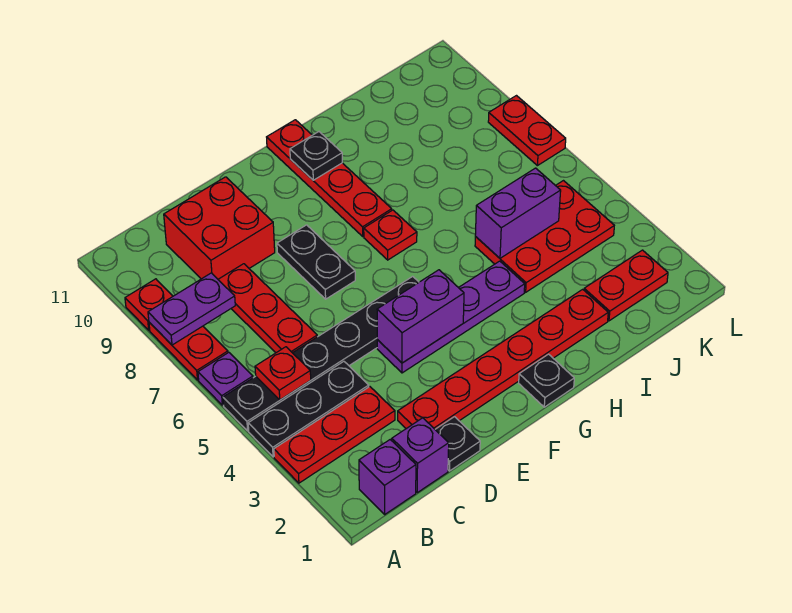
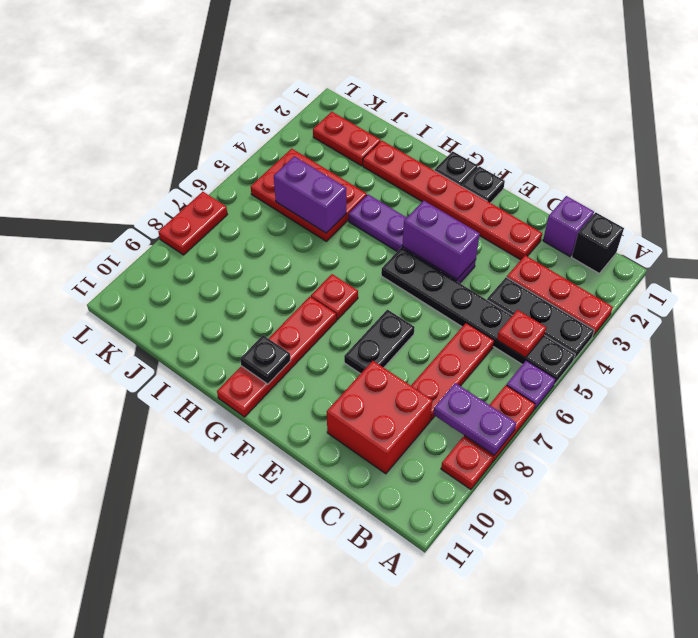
purple brick B1 level 1 -> black brick B1 level 1
black plate D1 level 1 -> black plate F1 level 1

